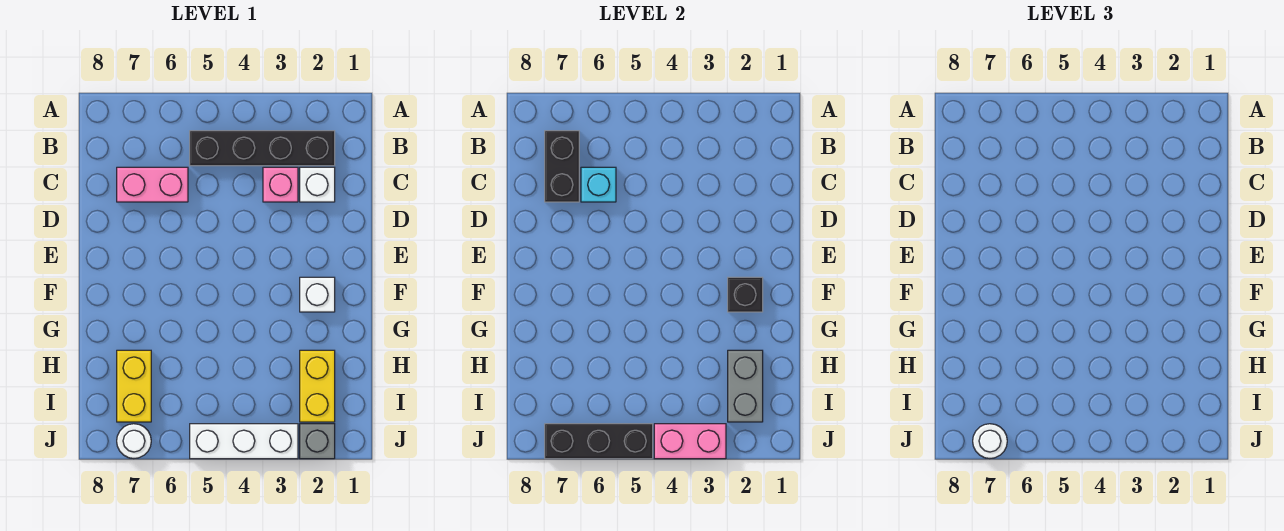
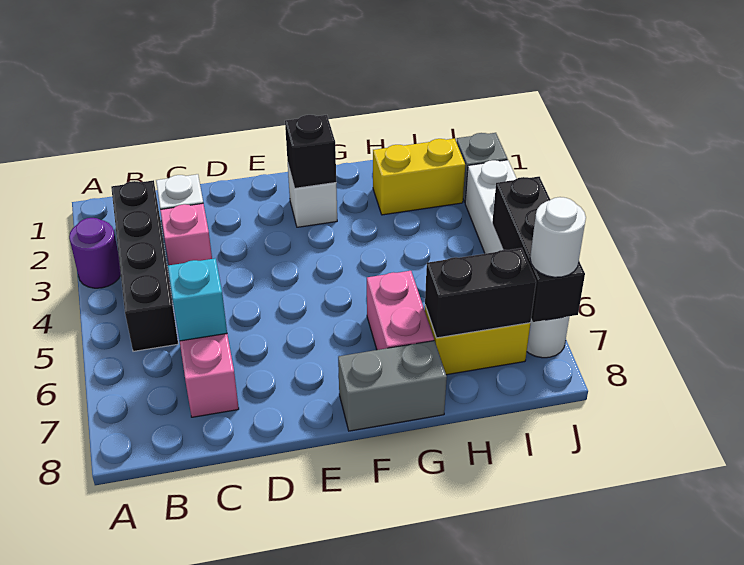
none -> purple round brick A3 level 1
black brick B7:C7 level 2 -> black brick H7:I7 level 2
grey brick H2:I2 level 2 -> grey brick F8:G8 level 1
pink brick J3:J4 level 2 -> pink brick G6:G7 level 1

